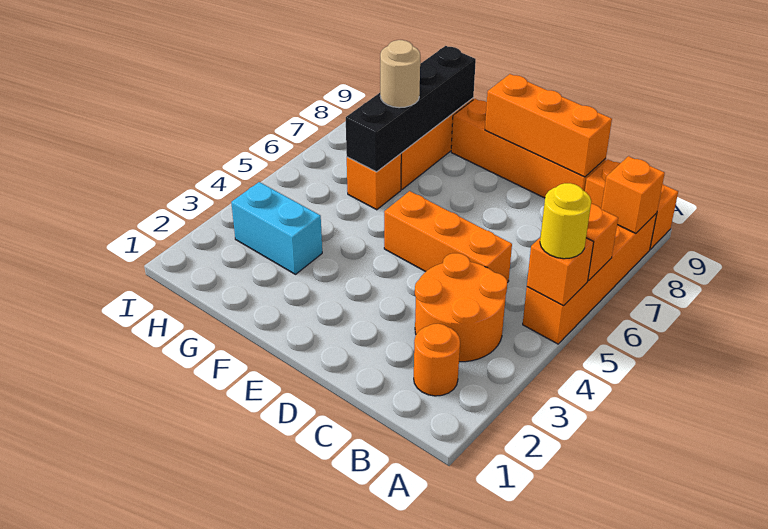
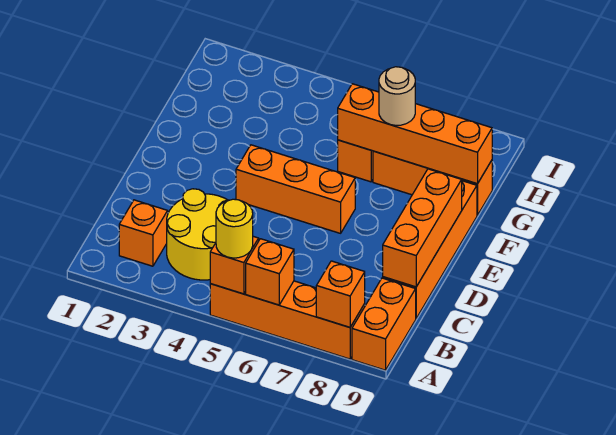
orange round brick B2 level 1 -> orange brick B2 level 1
orange round brick B3:C4 level 1 -> yellow round brick B3:C4 level 1
orange brick C5:E5 level 1 -> orange brick E4:E6 level 1
cyan brick G3:H3 level 1 -> none
black brick G6:G9 level 2 -> orange brick G6:G9 level 2

